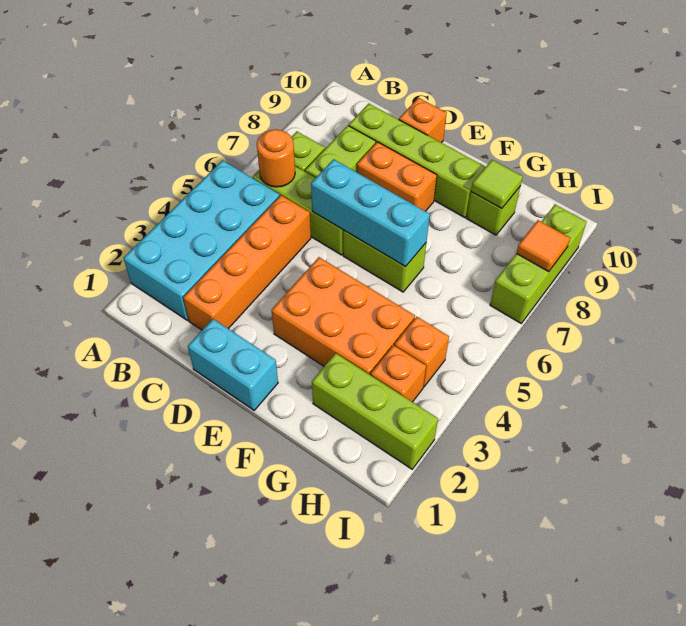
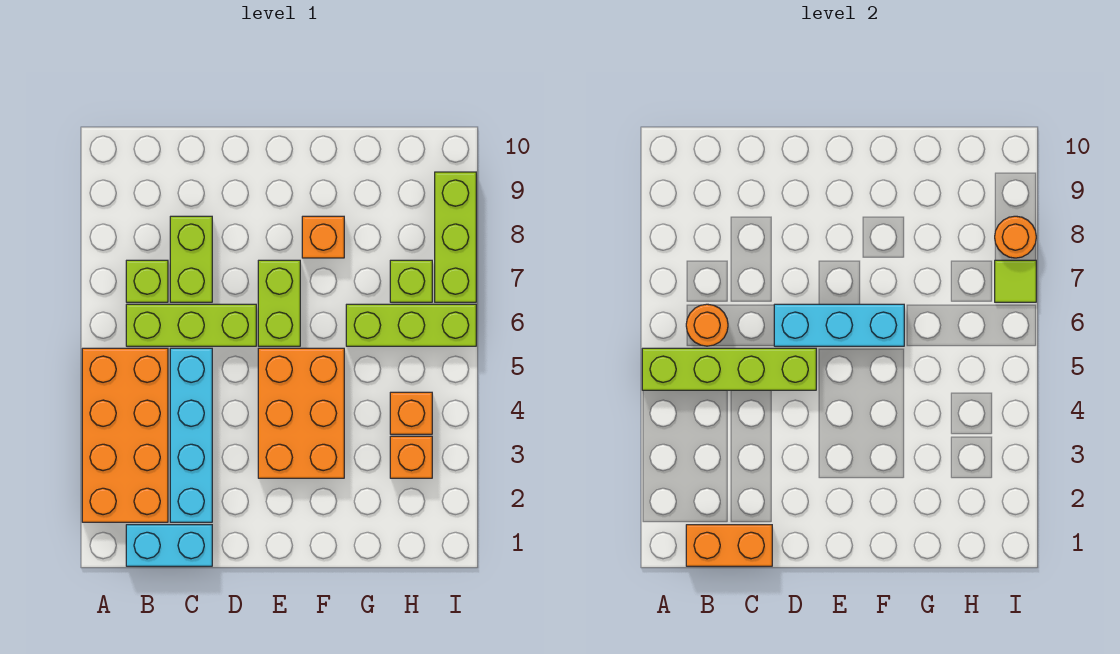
cyan brick A2:B5 level 1 -> orange brick A2:B5 level 1
orange brick C2:C5 level 1 -> cyan brick C2:C5 level 1
lime brick C9:F9 level 1 -> lime brick A5:D5 level 2
cyan brick D1:E1 level 1 -> cyan brick B1:C1 level 1
orange brick D8:E8 level 1 -> orange brick B1:C1 level 2
orange brick D10 level 1 -> orange brick F8 level 1
orange brick E3:G4 level 1 -> orange brick E3:F5 level 1
lime brick E6:F6 level 1 -> lime brick E6:E7 level 1
lime brick G2:I2 level 1 -> lime brick G6:I6 level 1
lime brick G9 level 1 -> lime brick H7 level 1
lime tile G9 level 2 -> lime tile I7 level 2
orange tile I8 level 2 -> orange round brick I8 level 2

